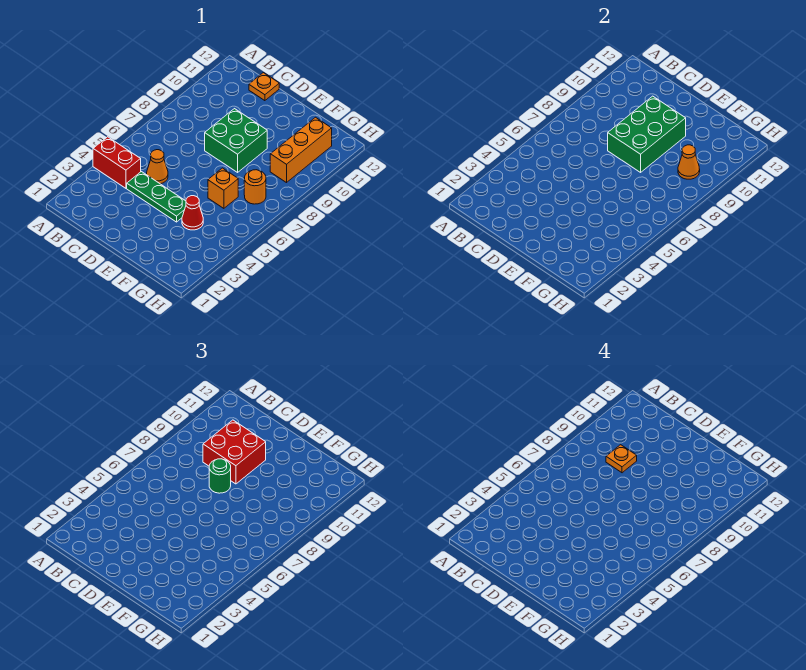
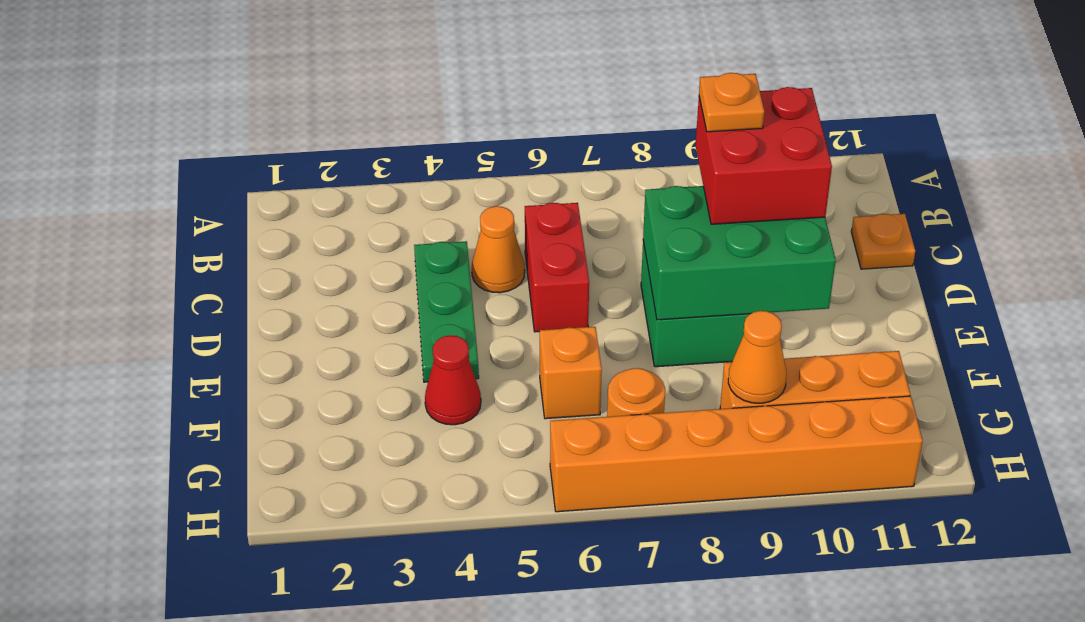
red brick A4:B4 level 1 -> red brick C6:D6 level 1
green round brick D8 level 3 -> none
none -> orange brick H6:H11 level 1

